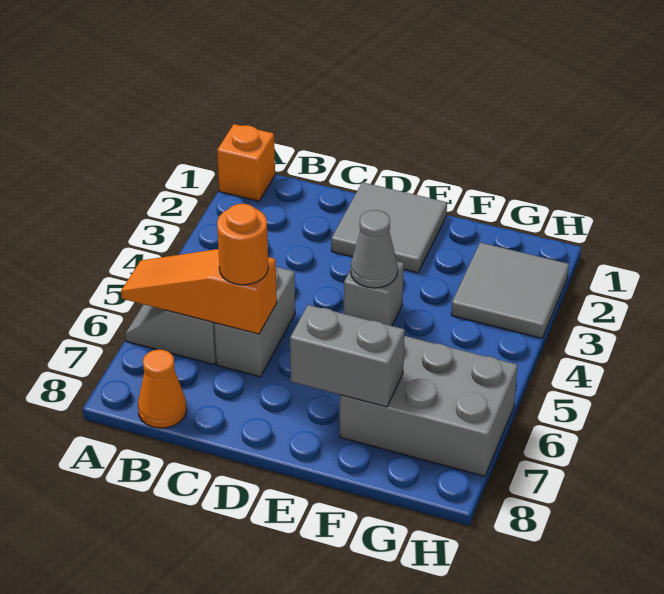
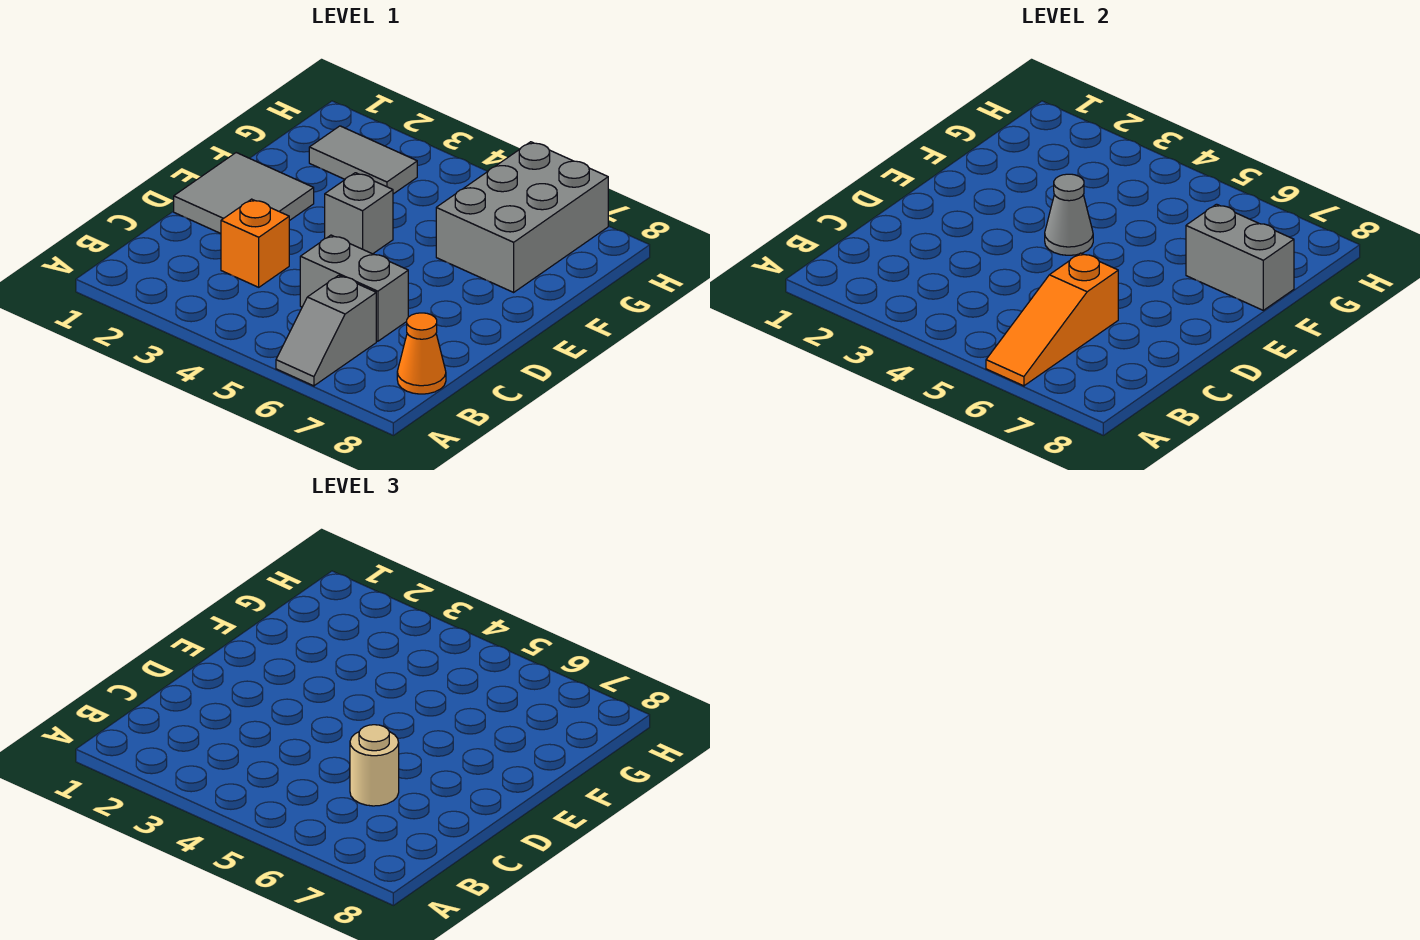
orange brick A1 level 1 -> orange brick C3 level 1
orange round brick C6 level 3 -> tan round brick C6 level 3
grey brick E7:F7 level 2 -> grey brick F7:F8 level 2
grey tile G2:H3 level 1 -> grey tile G2:G3 level 1

